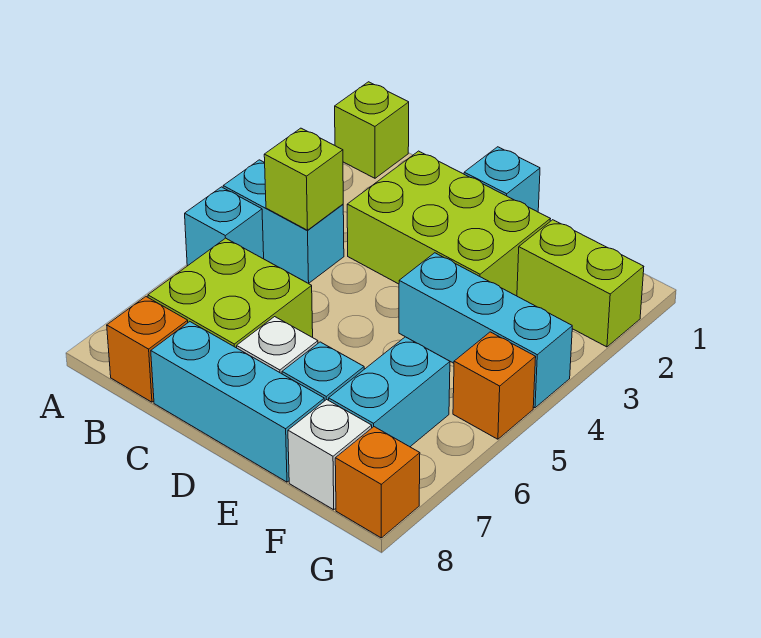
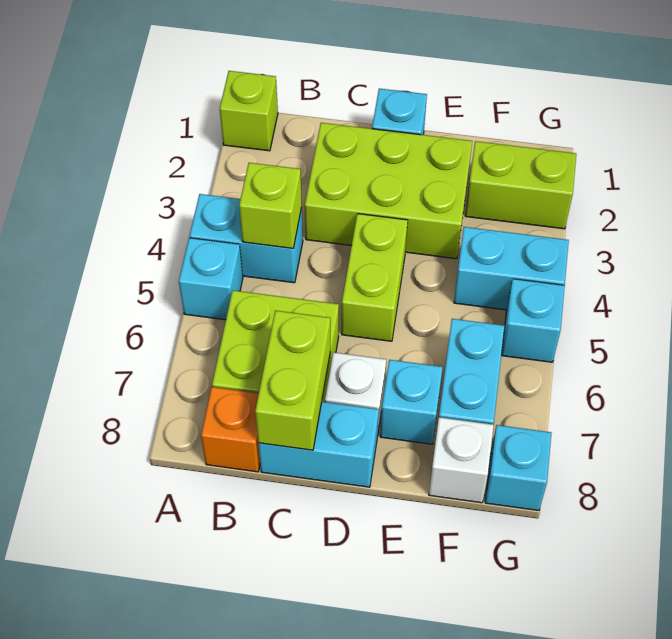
none -> lime brick C7:C8 level 2
cyan brick C8:E8 level 1 -> cyan brick C8:D8 level 1
none -> lime brick D4:D5 level 1
cyan brick E4:G4 level 1 -> cyan brick F4:G4 level 1
orange brick G5 level 1 -> cyan brick G5 level 1
orange brick G8 level 1 -> cyan brick G8 level 1

